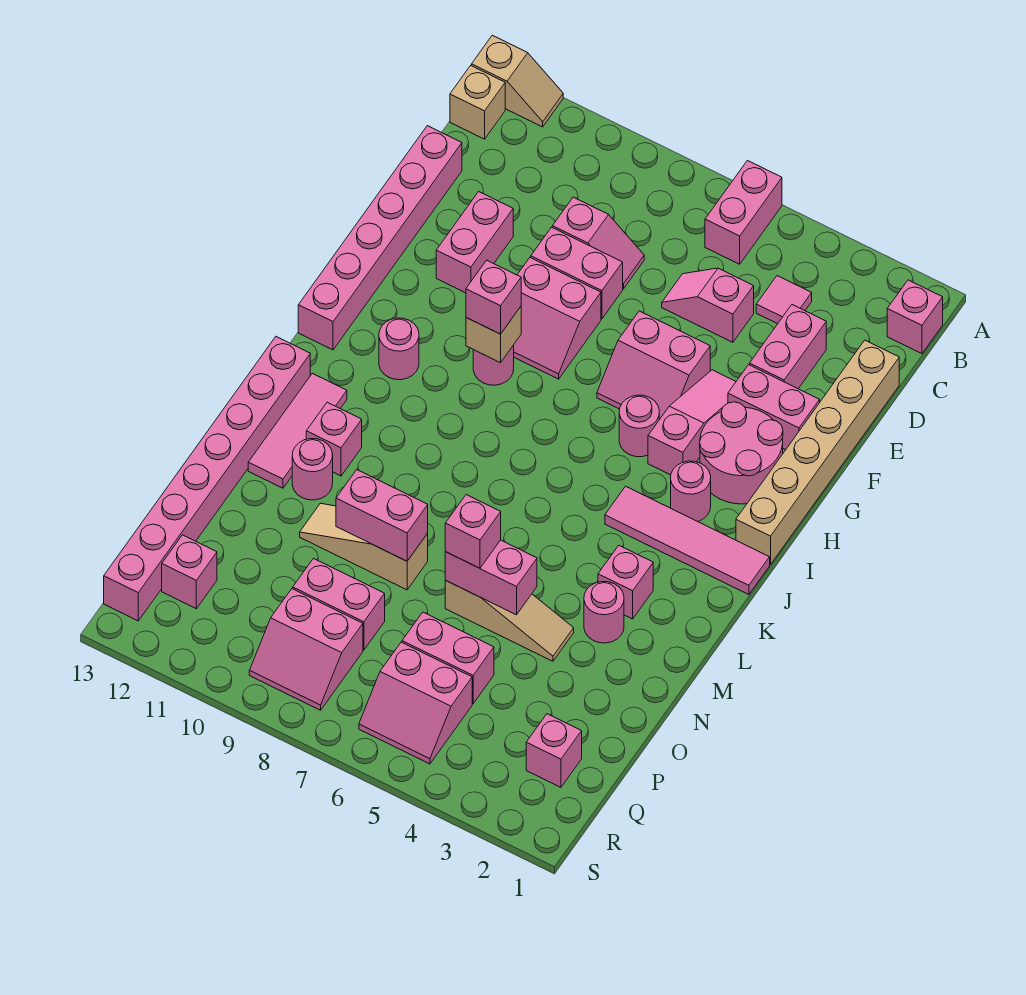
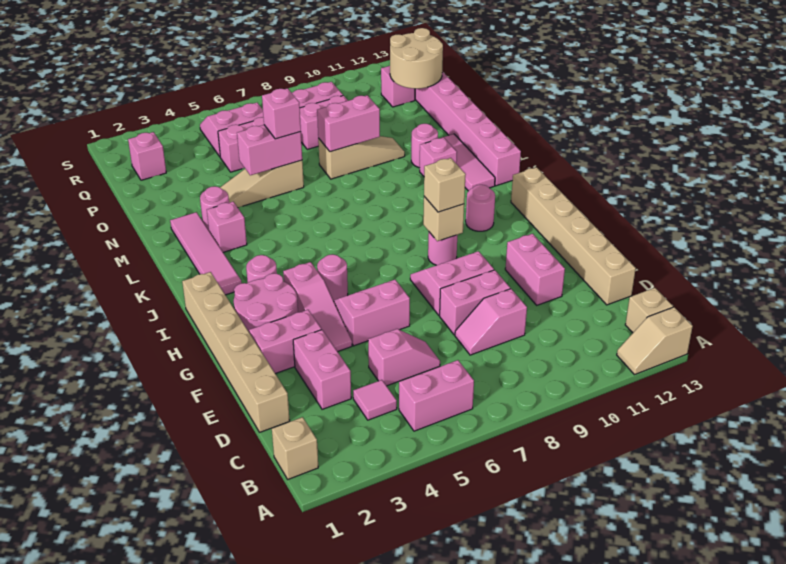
pink brick A6:B6 level 1 -> pink brick B5:B6 level 1
pink brick B1 level 1 -> tan brick B1 level 1
pink brick D13:I13 level 1 -> tan brick D13:I13 level 1
pink brick H9 level 3 -> tan brick H9 level 3
pink tile J1:J4 level 1 -> pink tile J2:M2 level 1
none -> tan round brick P12:Q13 level 2

